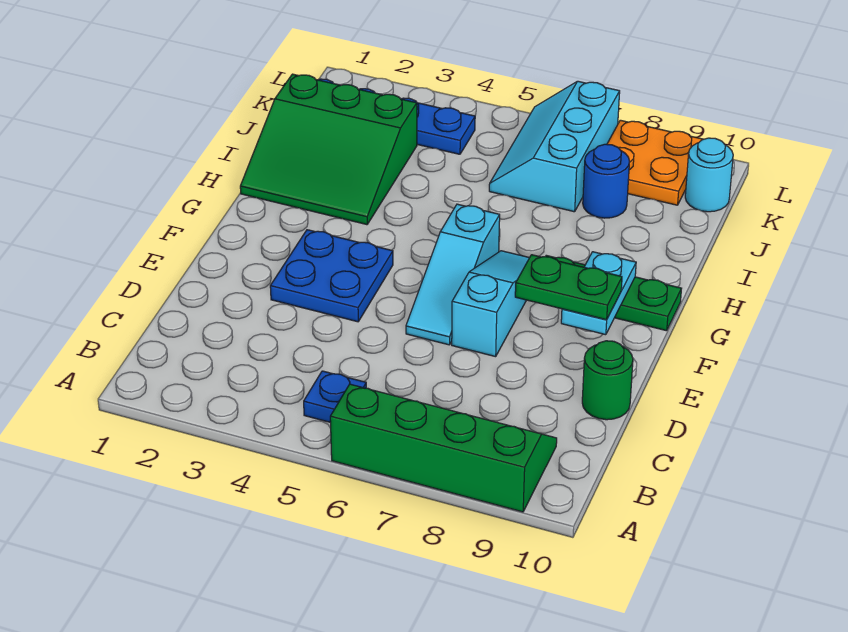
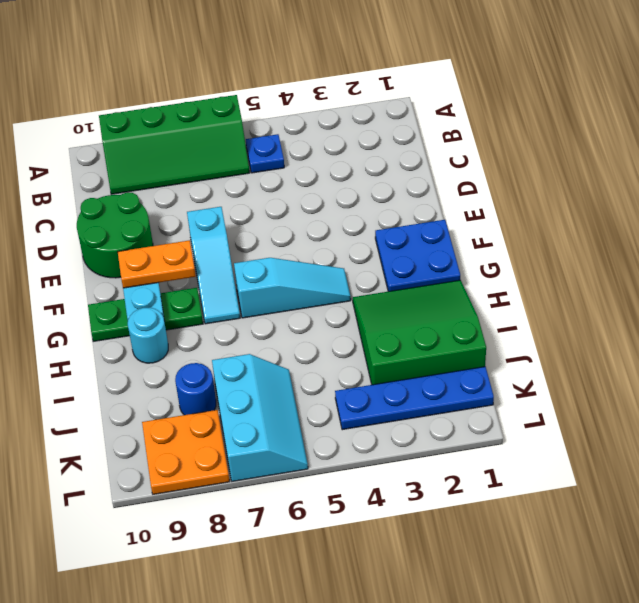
green round brick D10 level 1 -> green round brick D9:E10 level 1
blue plate E3:F4 level 1 -> blue plate F1:G2 level 1
cyan slope E6:G6 level 1 top G -> cyan slope G4:G6 level 1 top 6
green plate F8:F9 level 3 -> orange plate F8:F9 level 3
cyan round brick K10 level 1 -> cyan round brick H9 level 1

